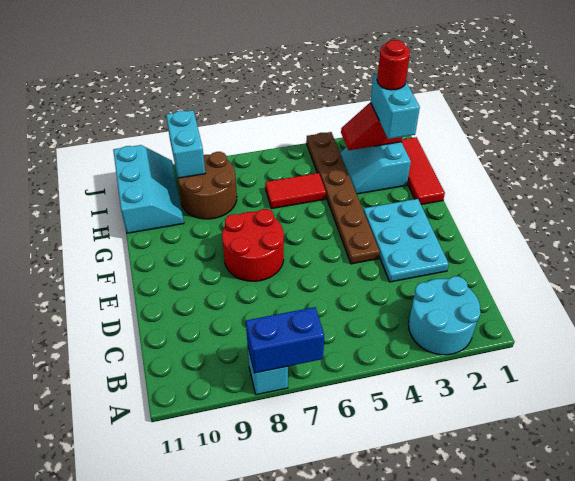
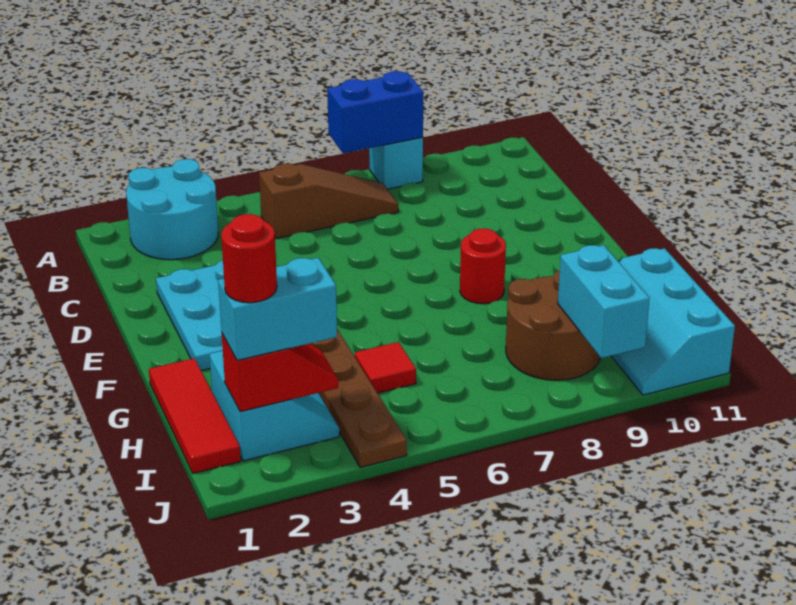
none -> brown slope B5:B7 level 1 top 5
red round brick E7:F8 level 1 -> red round brick F8 level 1
cyan brick H2:I2 level 3 -> cyan brick I2:I3 level 3
red tile H5:H6 level 1 -> red tile H5 level 1

